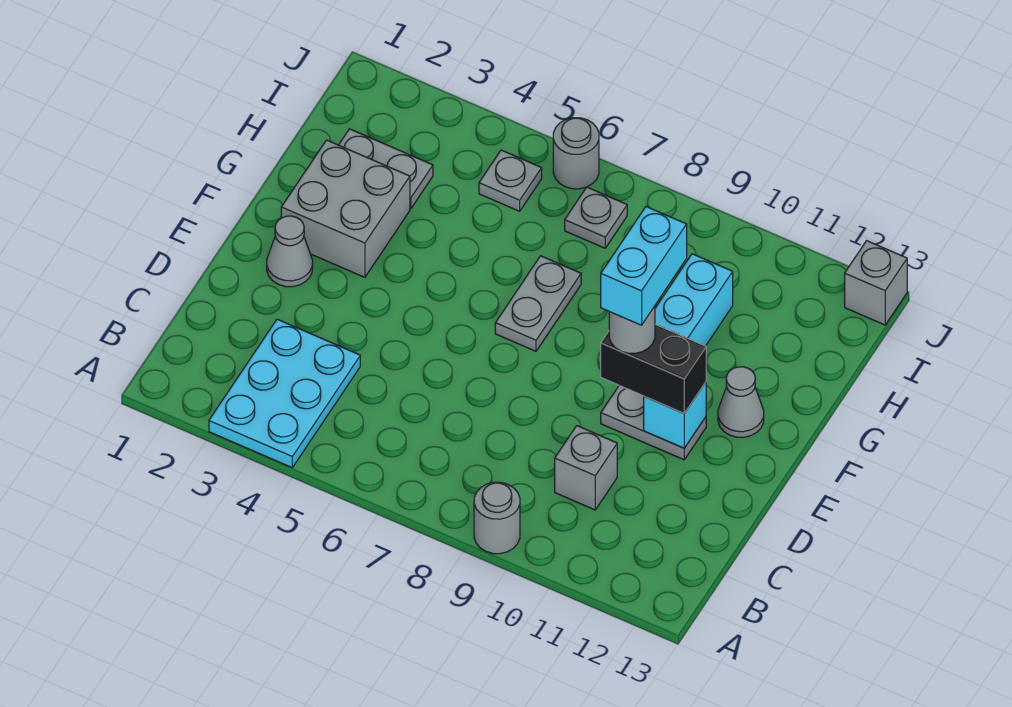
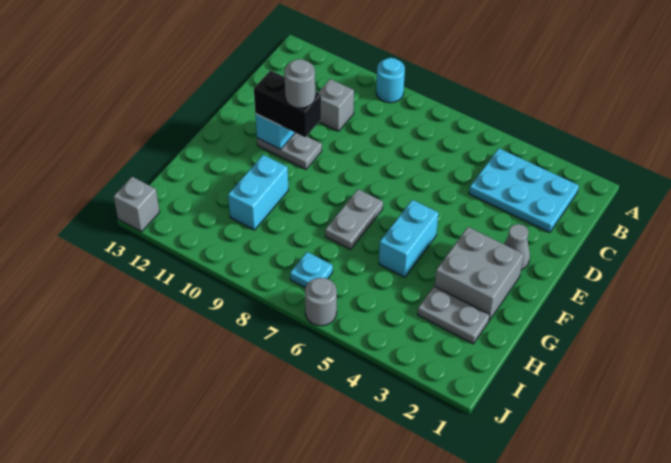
cyan plate A3:C4 level 1 -> cyan plate B2:C4 level 1
grey round brick A9 level 1 -> cyan round brick A9 level 1
cyan brick E10:F10 level 5 -> cyan brick F5:G5 level 1
grey cone F12 level 1 -> none
grey plate I5 level 1 -> none
grey plate I7 level 1 -> cyan plate I7 level 1

